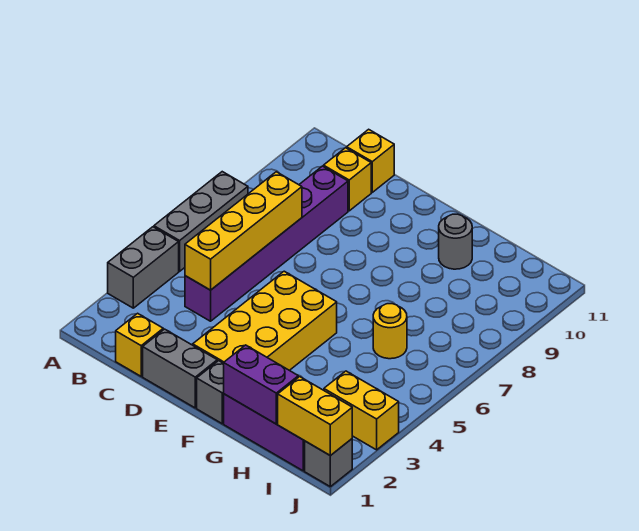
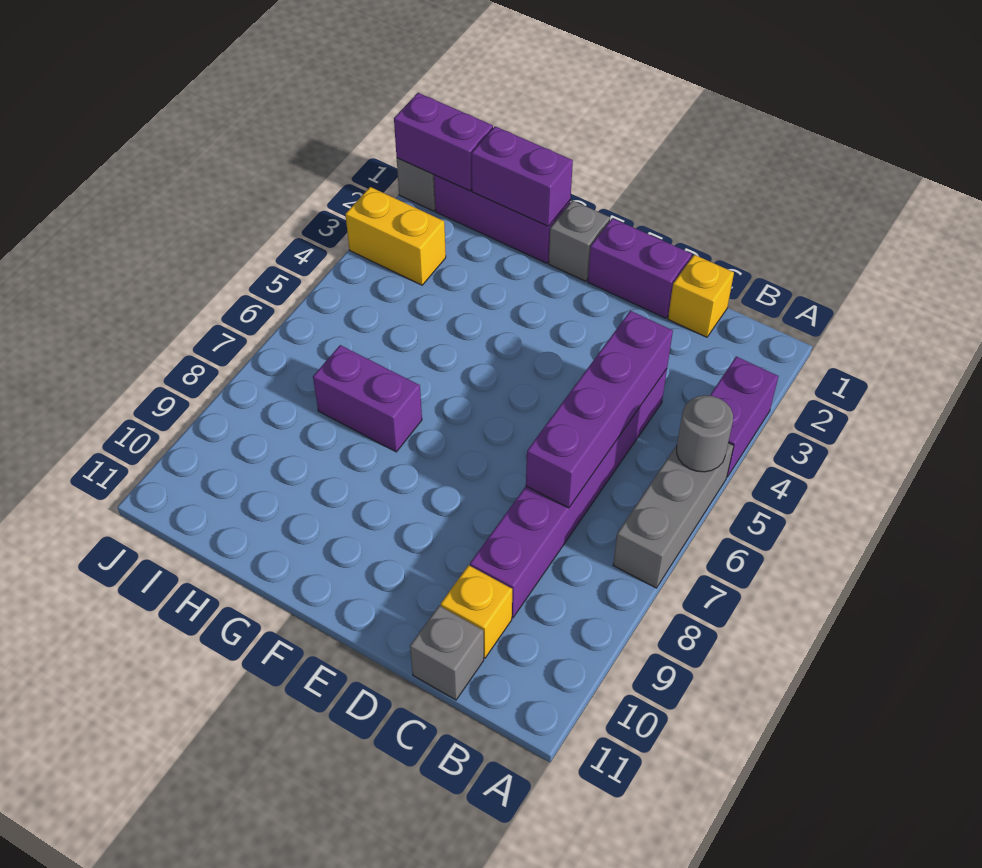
grey brick A3:A4 level 1 -> purple brick A3:A4 level 1
yellow brick C4:C7 level 2 -> purple brick C4:C7 level 2
yellow brick C11 level 1 -> grey brick C11 level 1
grey brick D1:E1 level 1 -> purple brick D1:E1 level 1
yellow brick E2:F5 level 1 -> none
none -> purple brick G7:H7 level 1
grey round brick G10 level 1 -> grey round brick A5 level 2
yellow round brick H6 level 1 -> none
yellow brick I1:J1 level 2 -> purple brick I1:J1 level 2

